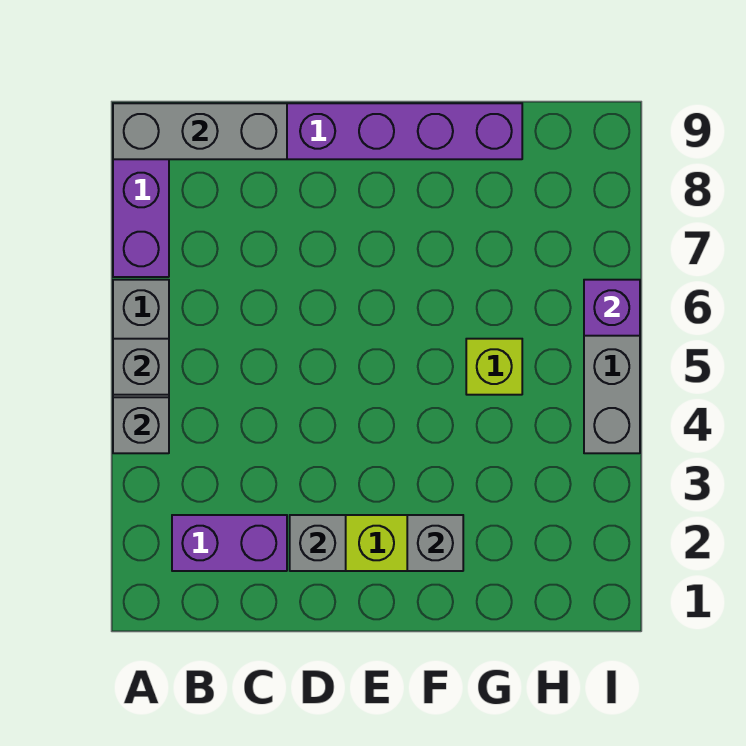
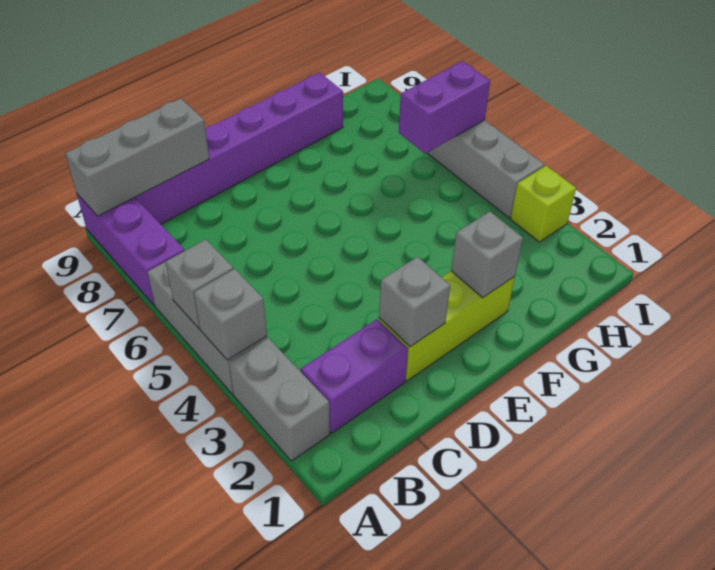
none -> grey brick A2:A3 level 1
lime brick G5 level 1 -> lime brick I3 level 1
purple brick I6 level 2 -> purple brick H6:I6 level 2

